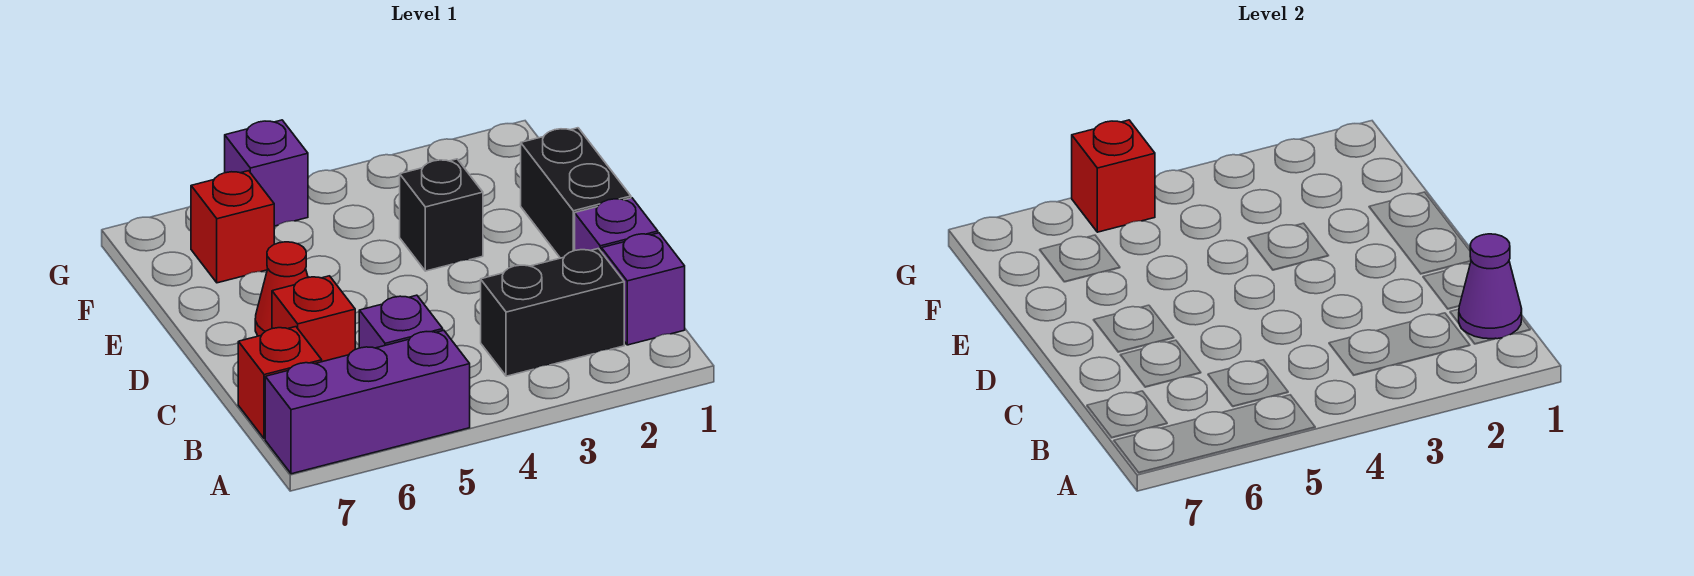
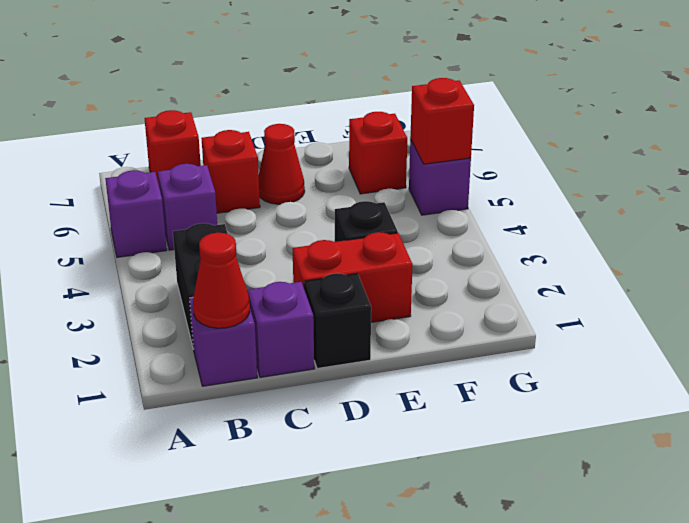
purple brick A5:A7 level 1 -> purple brick A5 level 1
purple cone B1 level 2 -> red cone B1 level 2
black brick D1:E1 level 1 -> black brick D1 level 1
none -> red brick D2:E2 level 1

